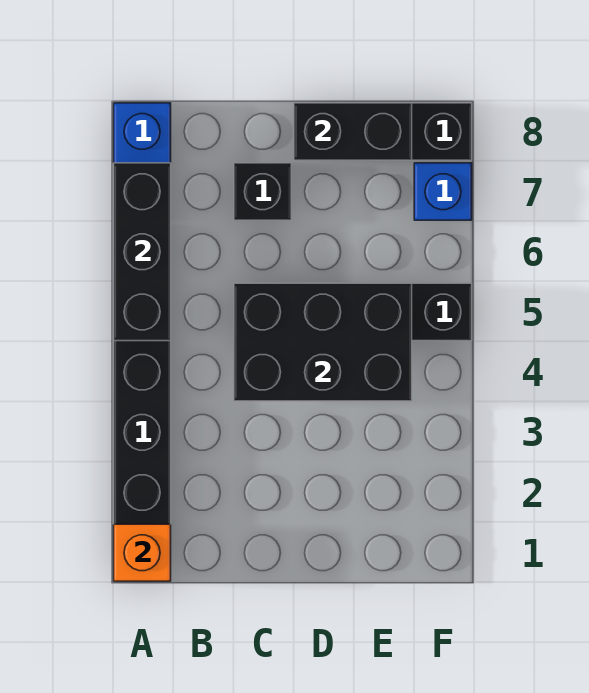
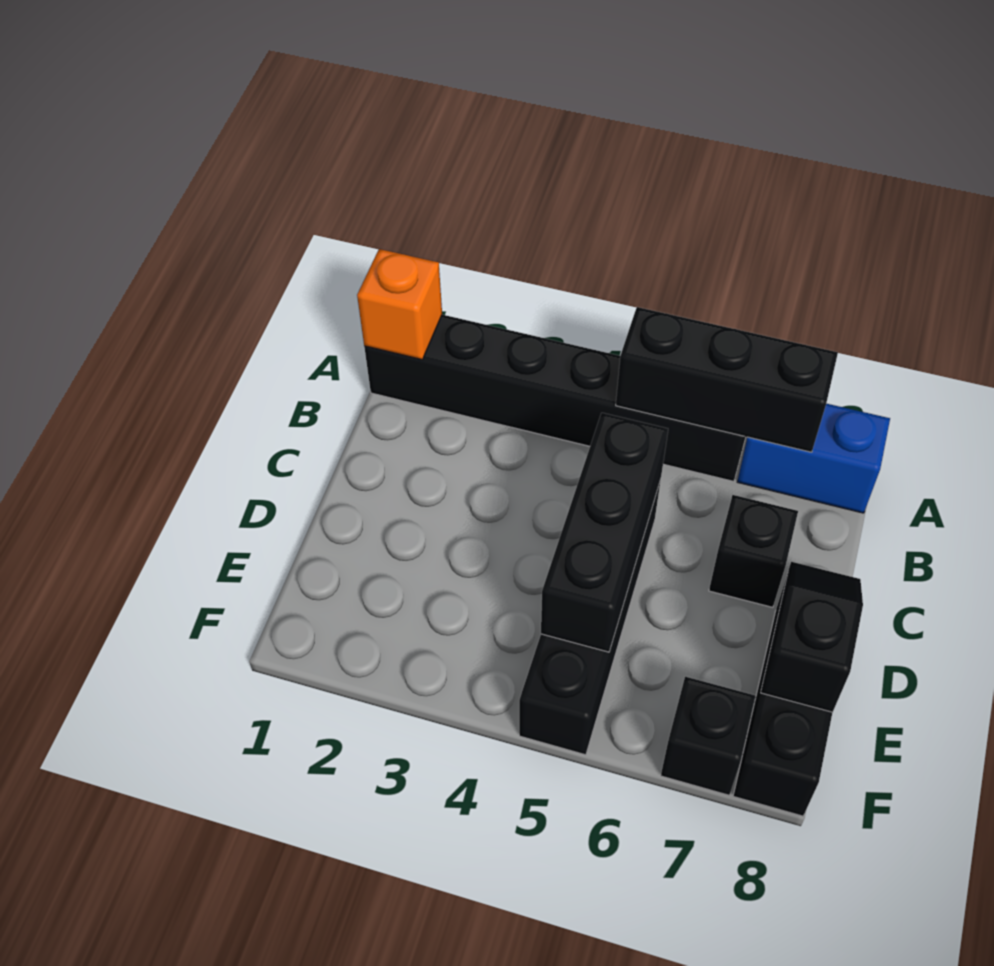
black brick C4:E5 level 2 -> black brick C5:E5 level 2
black brick D8:E8 level 2 -> black slope D8:E8 level 2 top E
blue brick F7 level 1 -> black brick F7 level 1

